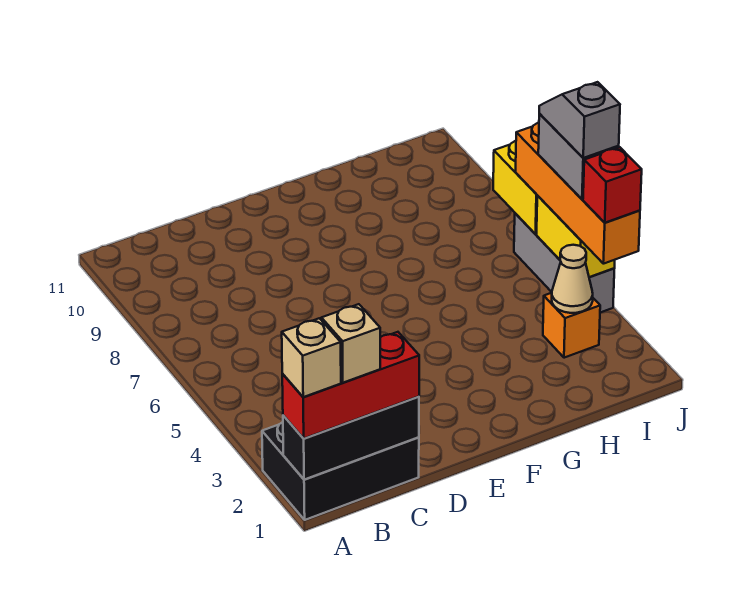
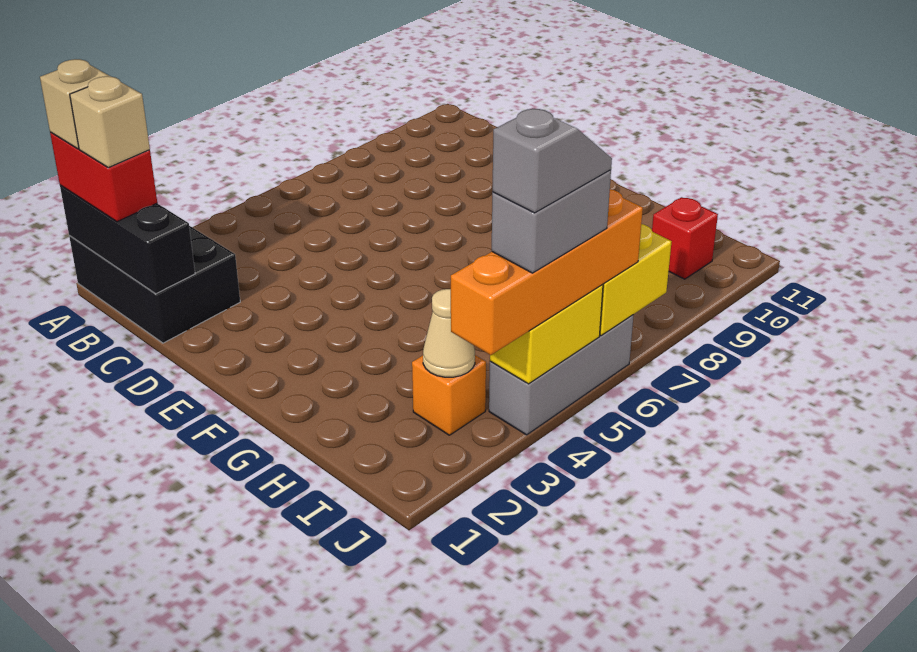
red brick A1:C1 level 3 -> red brick A1:B1 level 3
red brick J3 level 4 -> red brick I10 level 1

